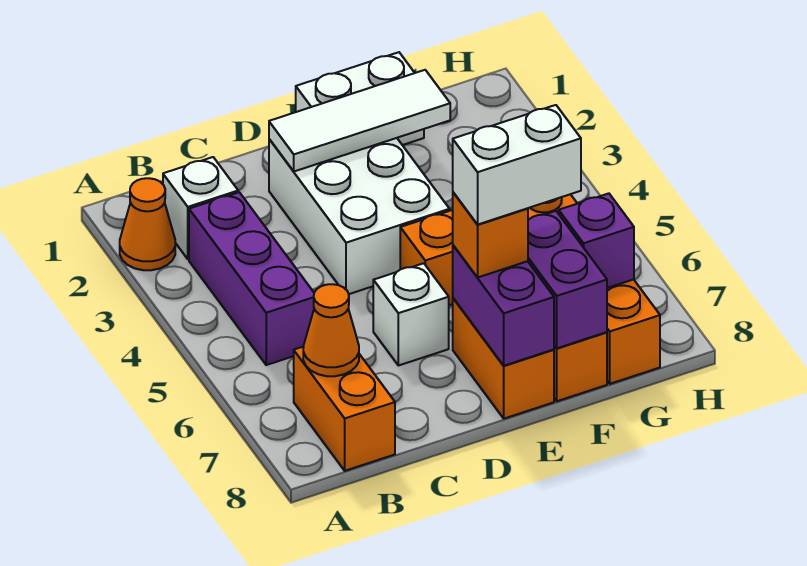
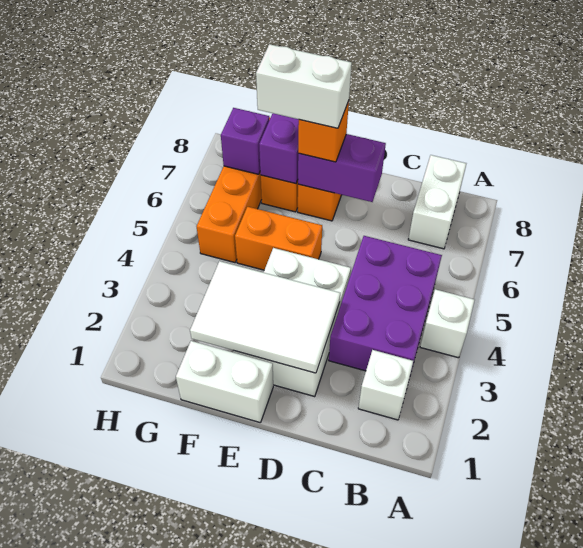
orange cone A2 level 1 -> none
purple brick B3:B5 level 1 -> purple brick B3:C5 level 1
orange brick B7:B8 level 1 -> white brick B7:B8 level 1
orange cone B7 level 2 -> none
white tile D2:F2 level 2 -> white tile D2:F3 level 2
white brick D6 level 1 -> white brick A4 level 1
purple brick E7:E8 level 2 -> purple brick D7:E7 level 2

